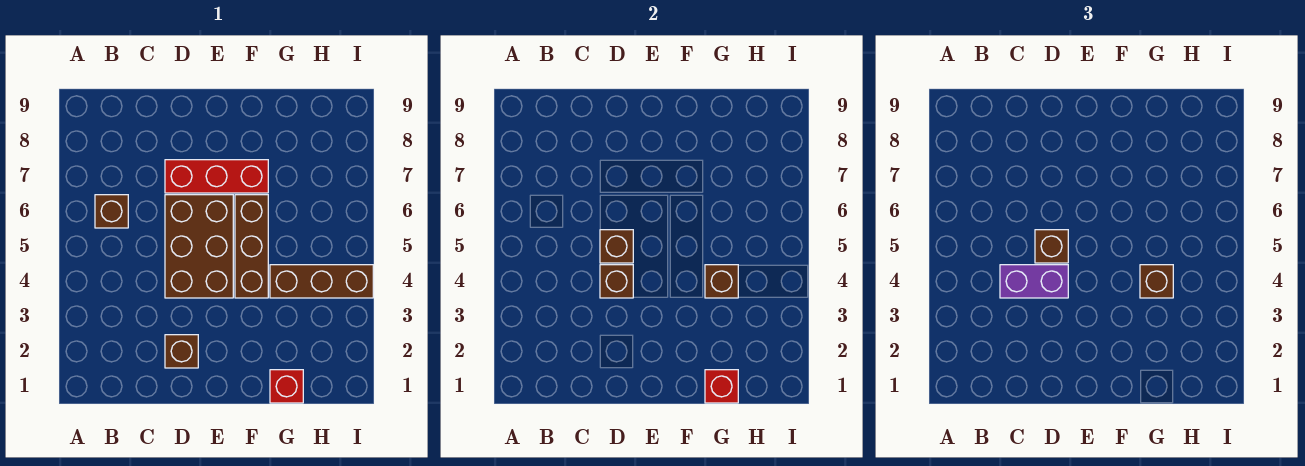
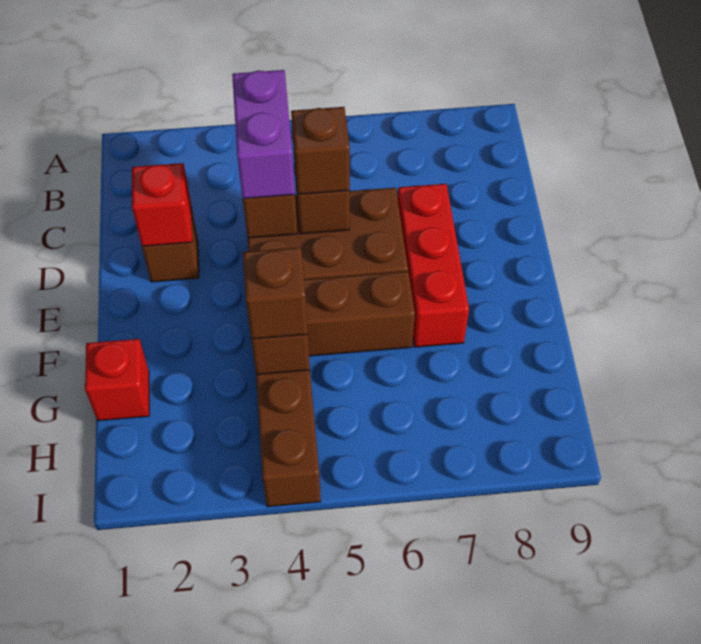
brown brick B6 level 1 -> none
red brick G1 level 2 -> red brick D2 level 2

